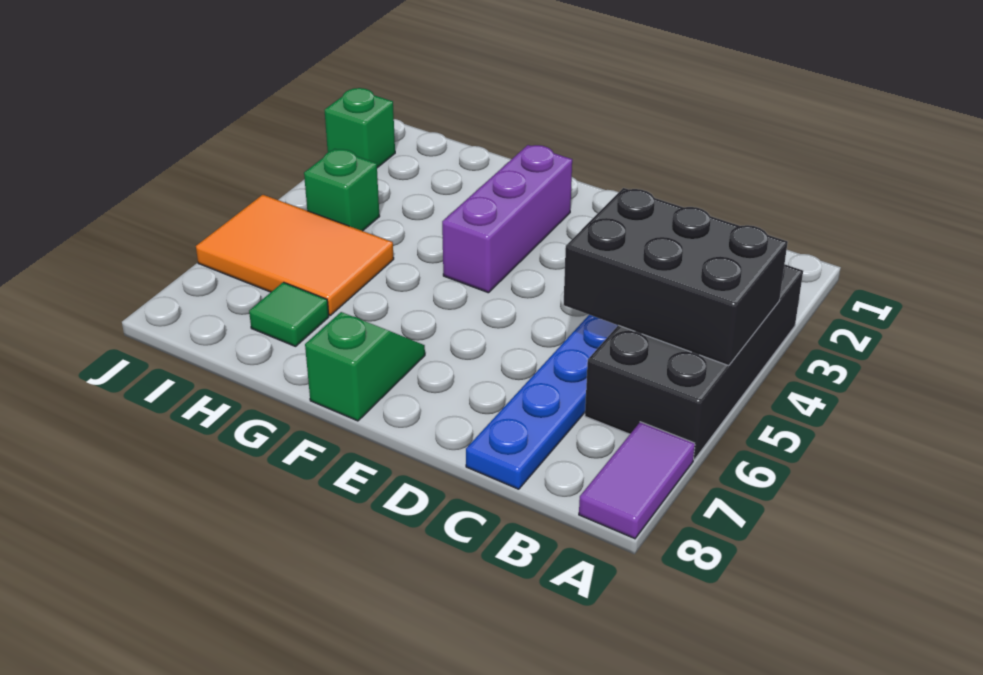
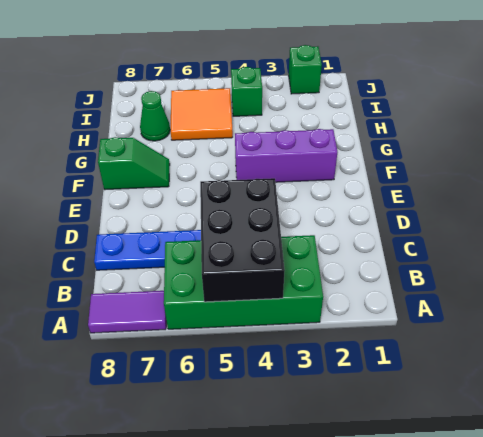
black brick A3:B6 level 1 -> green brick A3:B6 level 1
orange tile H5:J6 level 1 -> orange tile H5:I6 level 1
green tile H7 level 1 -> green cone H7 level 1

